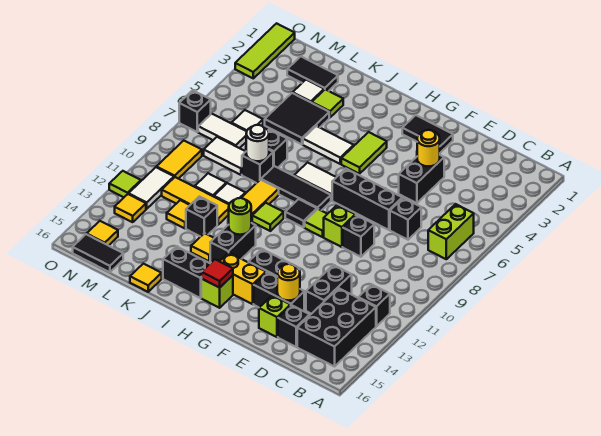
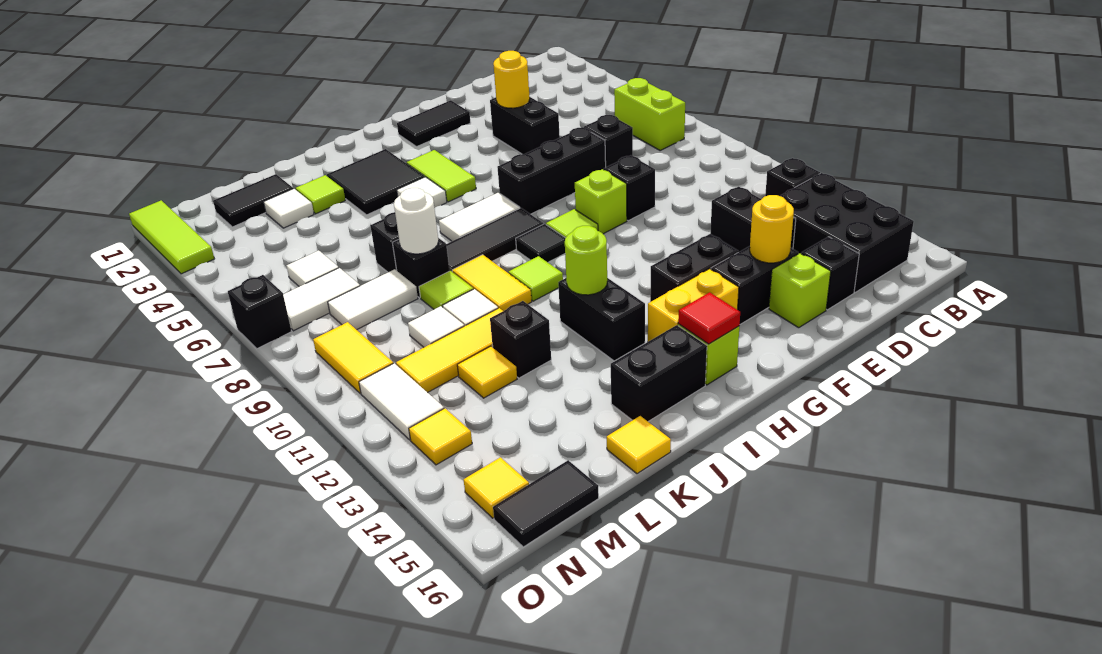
white tile I5:J5 level 1 -> white tile I5 level 1
yellow tile J13 level 1 -> none
black tile K4:L5 level 1 -> black tile I3:J4 level 1
lime tile O12 level 1 -> lime tile K9 level 1

